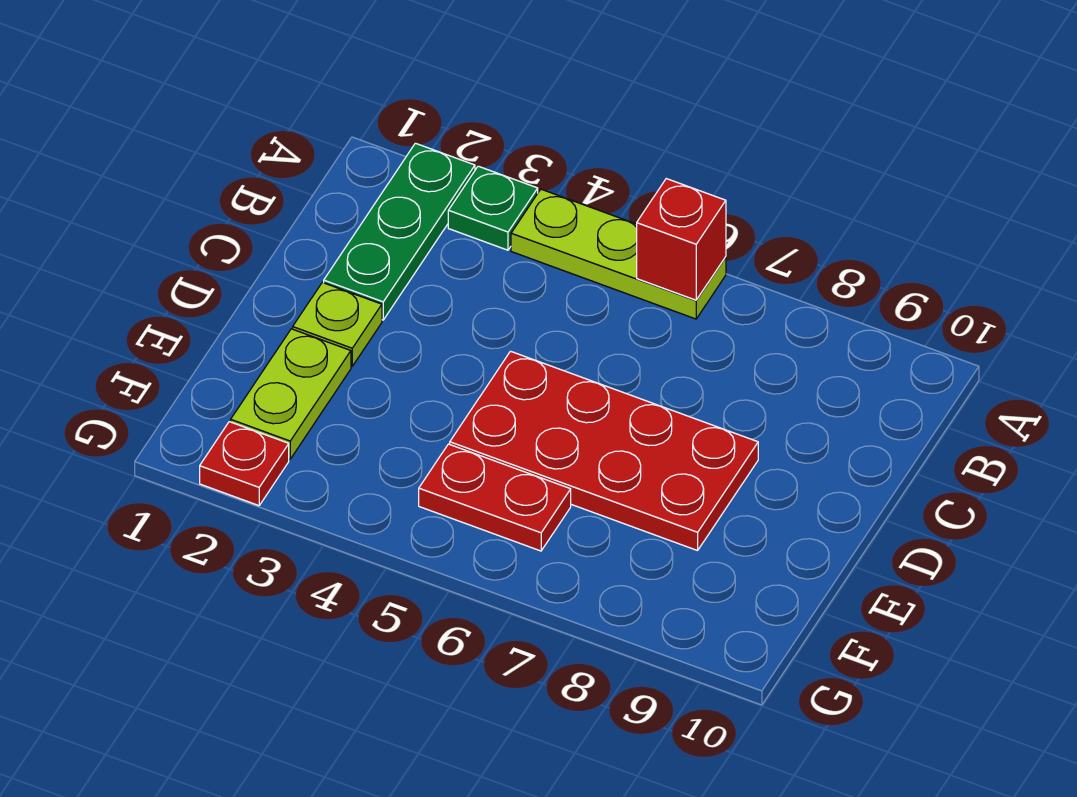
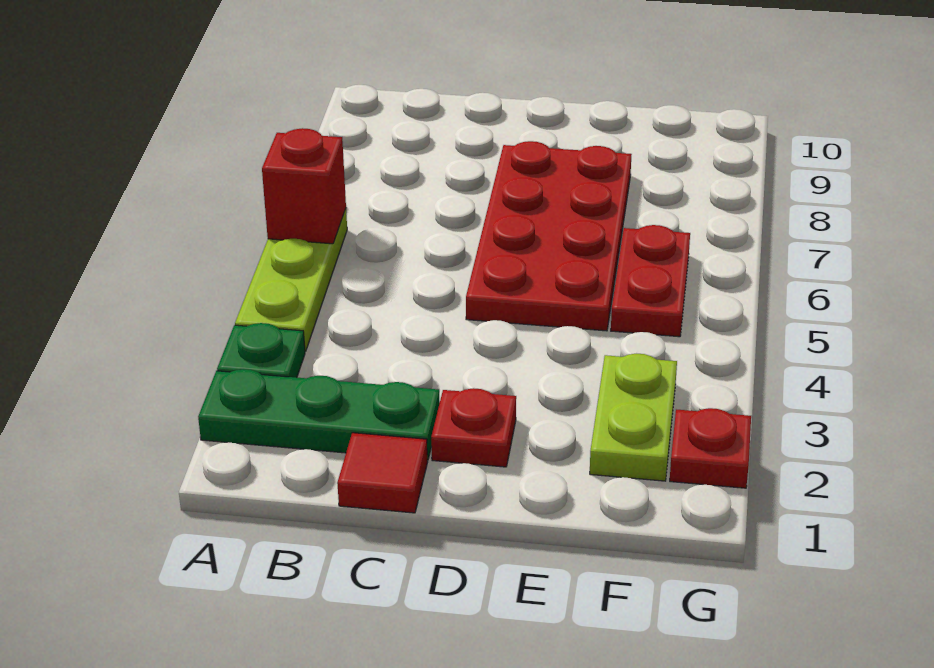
none -> red tile C1 level 1
lime plate D2 level 1 -> red plate D2 level 1
lime plate E2:F2 level 1 -> lime plate F2:F3 level 1

